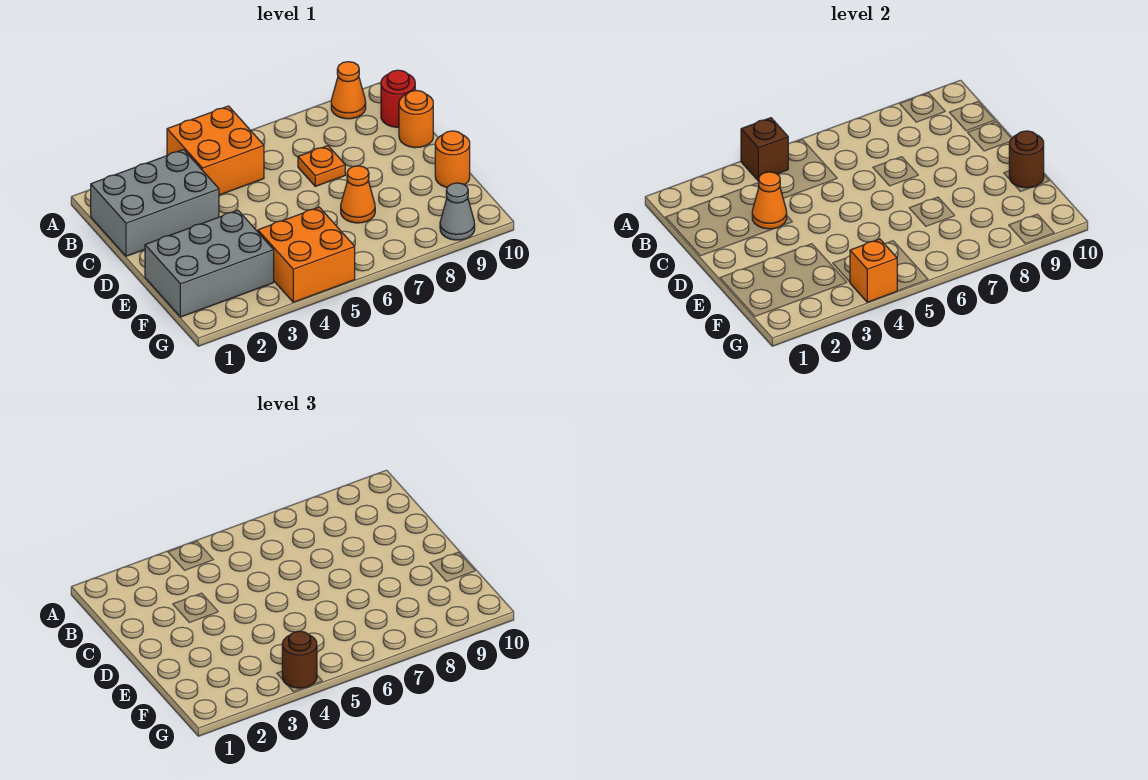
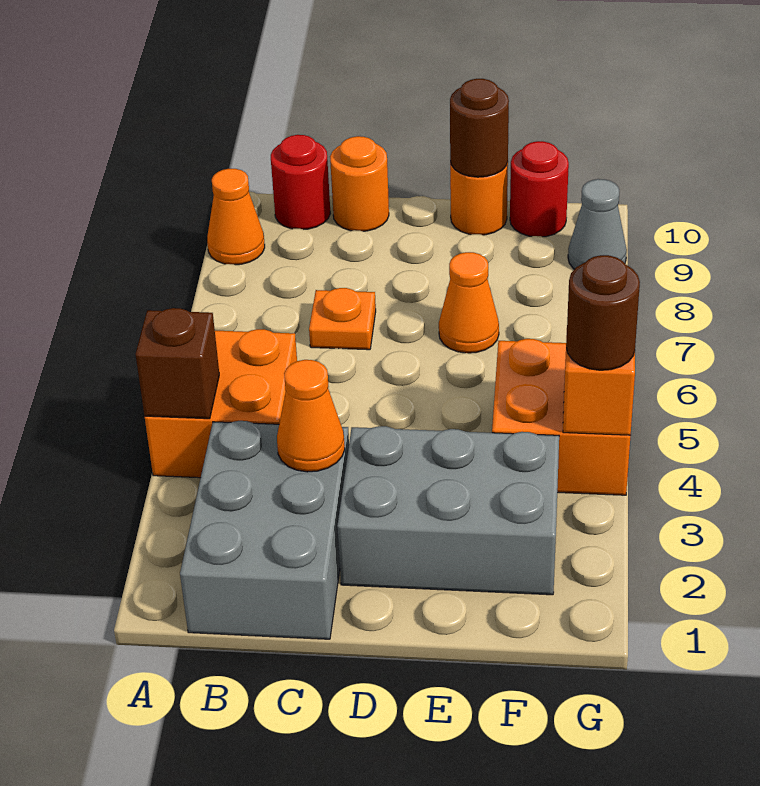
grey brick E1:F3 level 1 -> grey brick D2:F3 level 1
none -> red round brick F10 level 1

